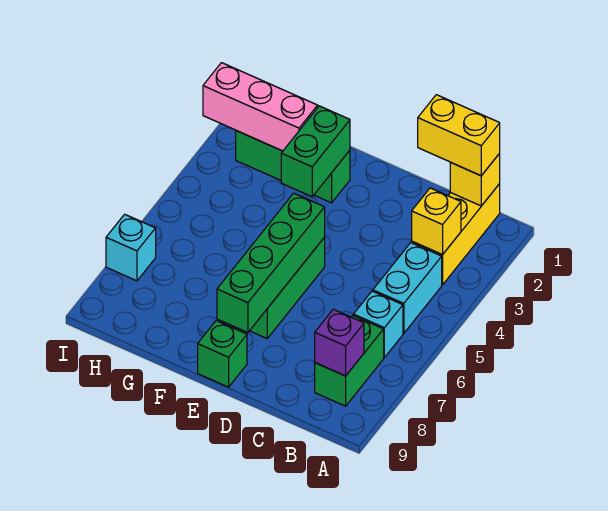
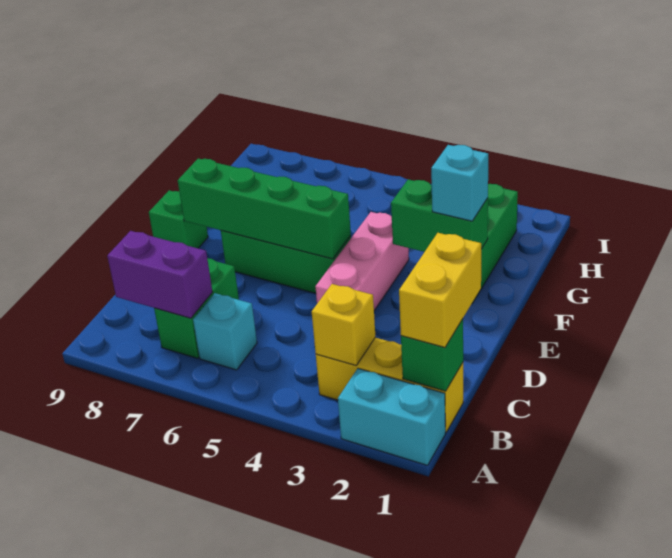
yellow brick B1 level 2 -> green brick B1 level 2
cyan brick B4:B5 level 1 -> cyan brick A1:A2 level 1
green brick B7:B8 level 1 -> green brick B7:C7 level 1
purple brick B8 level 2 -> purple brick B7:B8 level 2
pink brick G2:I2 level 2 -> pink brick D4:F4 level 1
cyan brick I7 level 1 -> cyan brick F2 level 3

